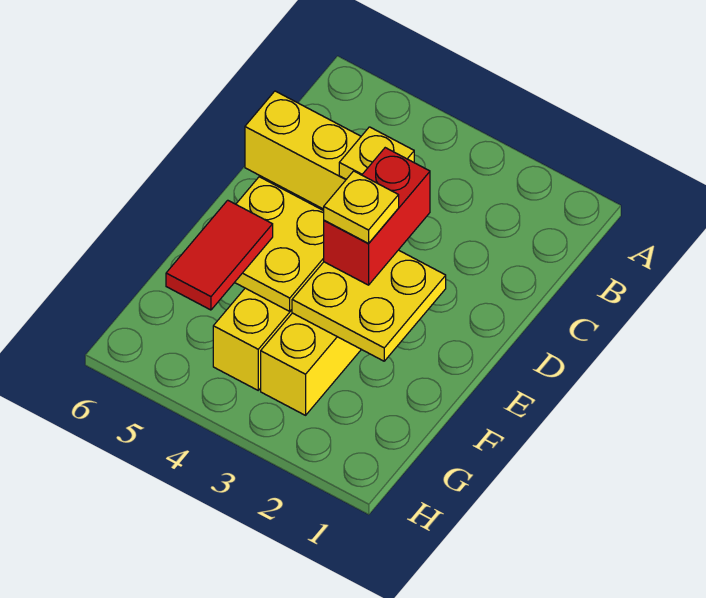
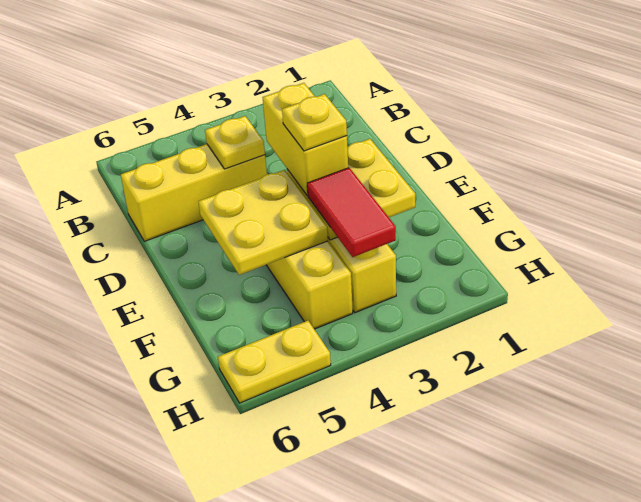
red brick D3:E3 level 3 -> yellow brick D3:E3 level 3
red tile F5:G5 level 3 -> red tile F3:G3 level 3
none -> yellow plate H5:H6 level 1

